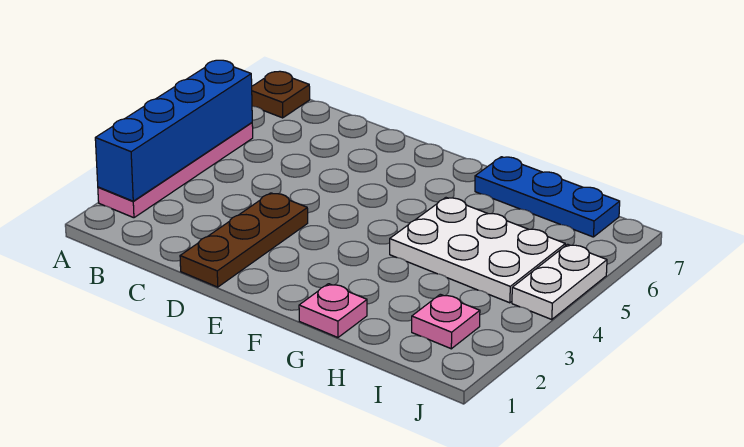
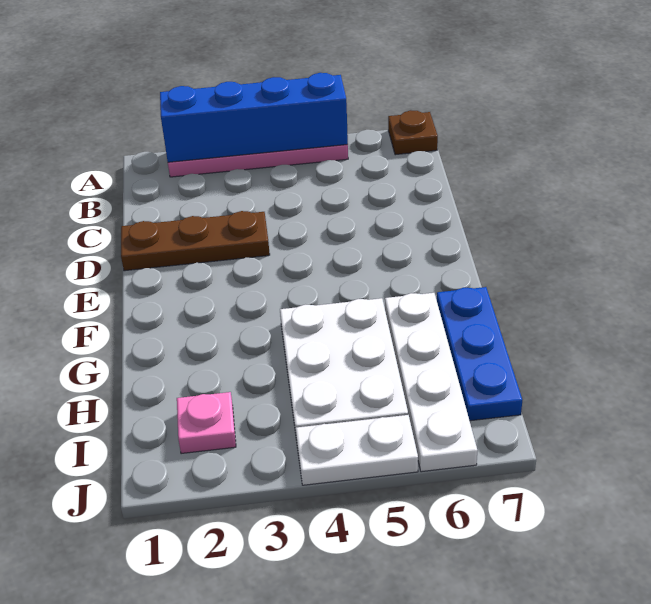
pink plate G1 level 1 -> none
none -> white plate G6:J6 level 1

